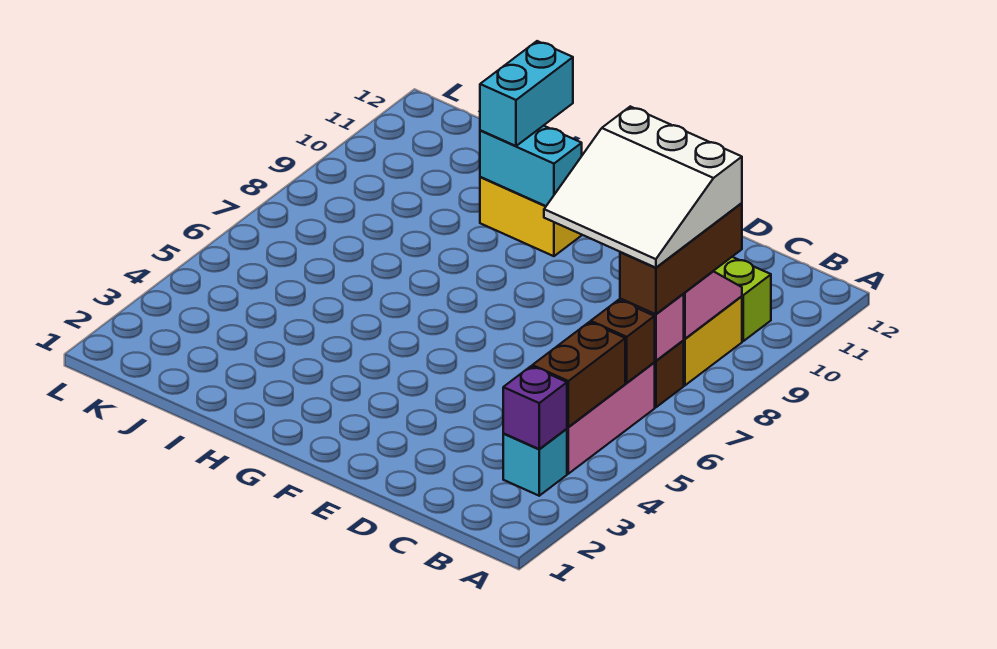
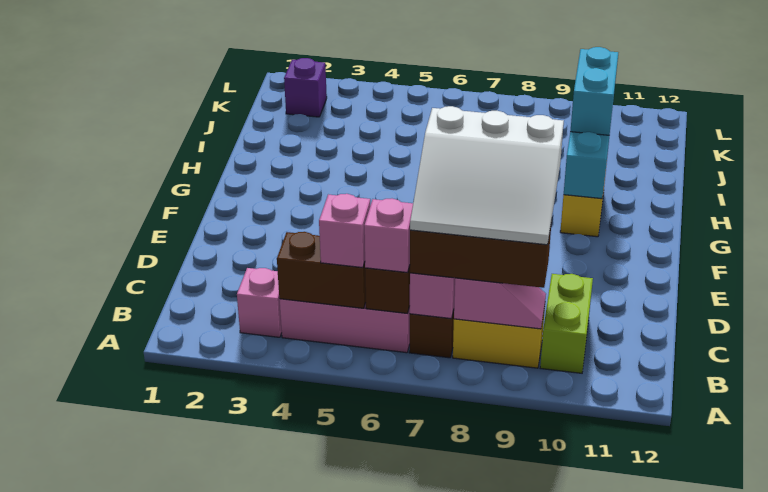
cyan brick B3 level 1 -> pink brick B3 level 1
purple brick B3 level 2 -> purple brick K2 level 1
none -> pink brick B5 level 3
none -> pink brick B6 level 3
white slope B7:D9 level 4 top 9 -> white slope B7:D9 level 4 top D
cyan brick H10:H11 level 3 -> cyan brick H10:I10 level 3

